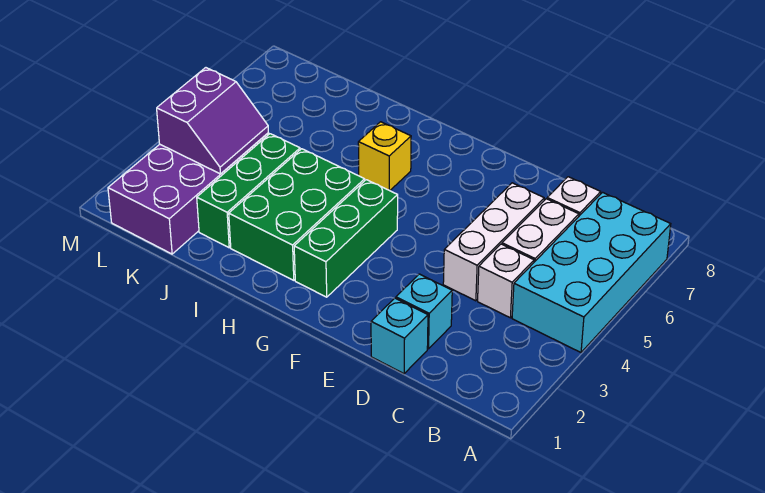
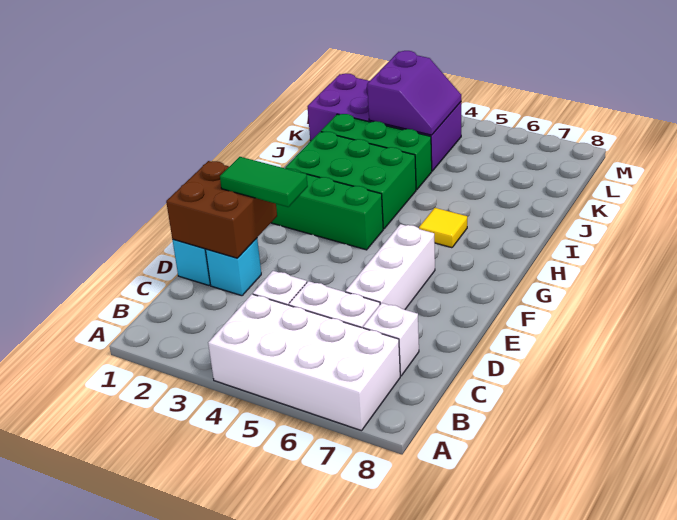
cyan brick A4:B7 level 1 -> white brick A4:B7 level 1
none -> brown brick D1:E2 level 2
white brick D4:D6 level 1 -> white brick D6:F6 level 1
none -> green tile E2:E3 level 3
yellow brick H6 level 1 -> yellow tile H6 level 1
purple slope K3:L4 level 2 top L -> purple slope K3:L4 level 2 top 3

